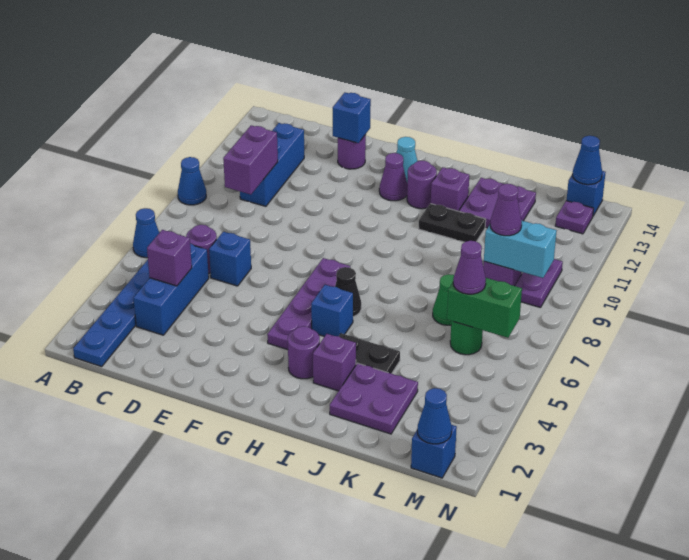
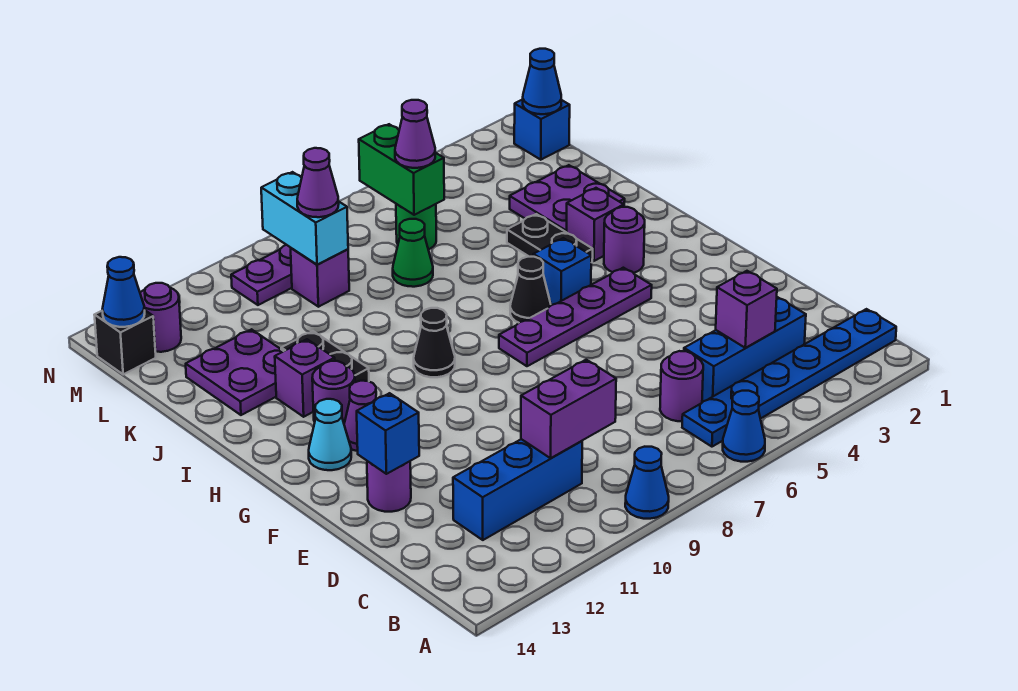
blue brick D6 level 1 -> none
none -> black cone H9 level 1
purple plate M13 level 1 -> purple round brick M13 level 1
blue brick M14 level 1 -> black brick M14 level 1

